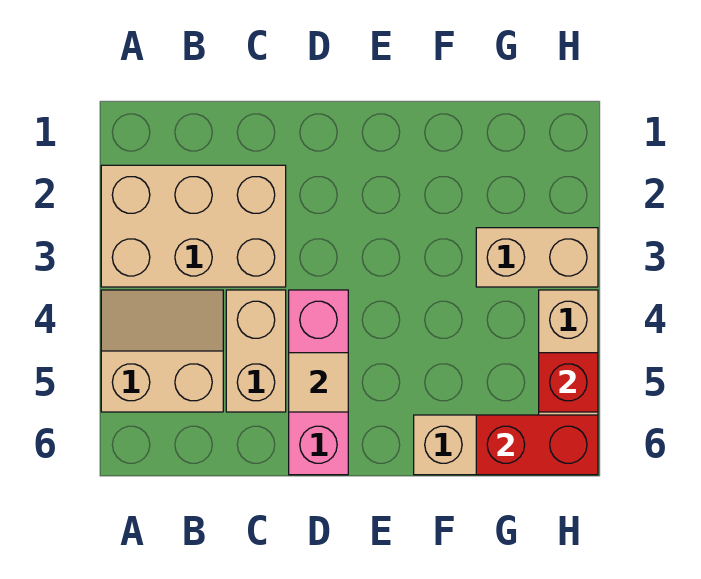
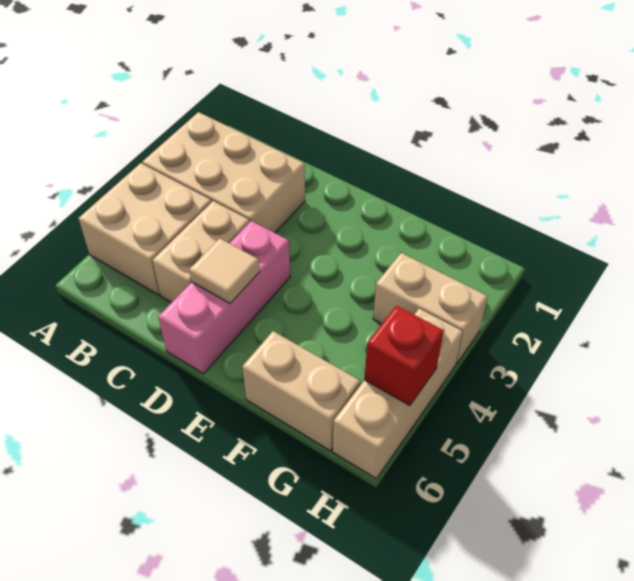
tan slope A4:B5 level 1 top 5 -> tan brick A4:B5 level 1
red brick G6:H6 level 2 -> none

